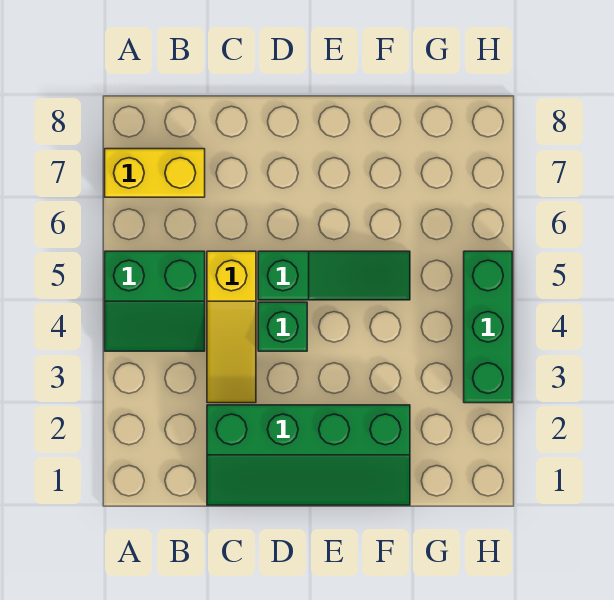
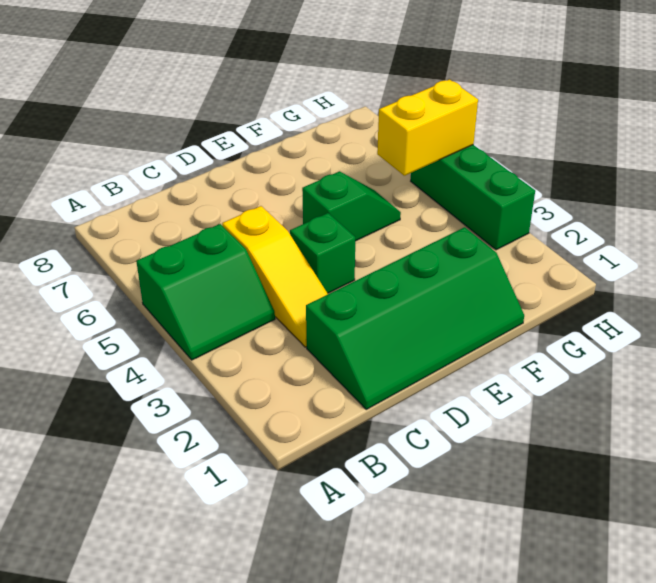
yellow brick A7:B7 level 1 -> yellow brick G5:H5 level 2
green slope D5:F5 level 1 top D -> green slope E5:F5 level 1 top E

